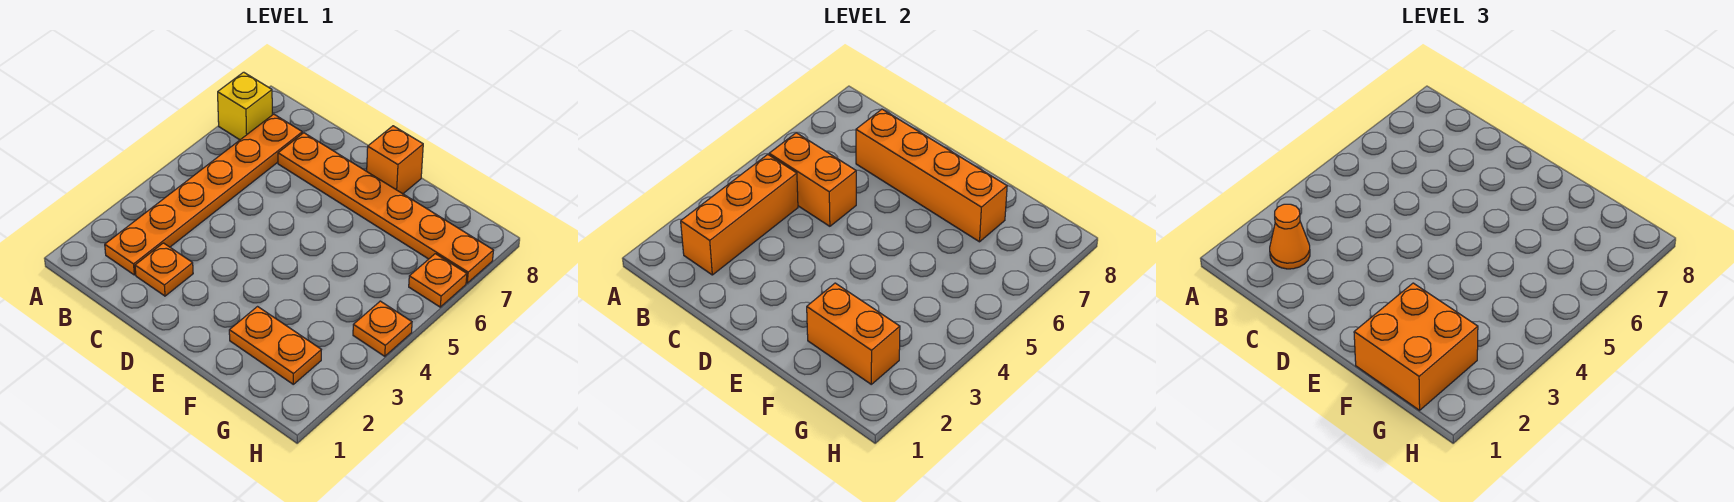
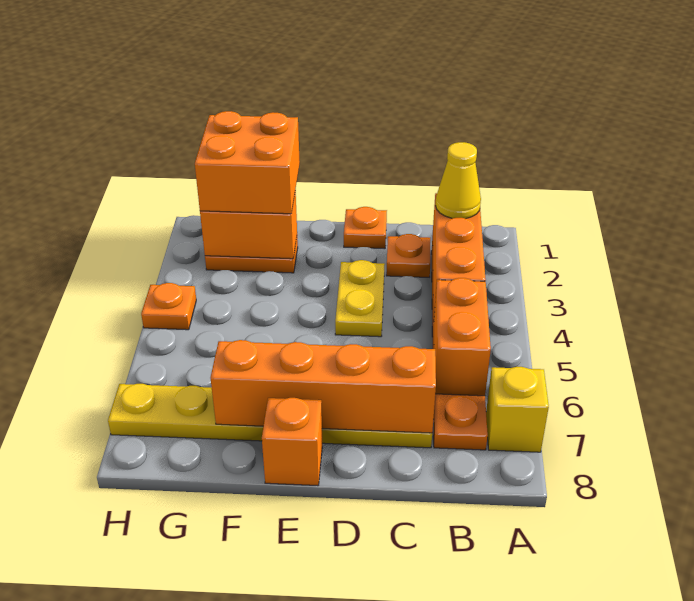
orange cone B2 level 3 -> yellow cone B2 level 3
orange brick B5:C5 level 2 -> orange brick B5:B6 level 2
orange plate C7:H7 level 1 -> yellow plate C7:H7 level 1
none -> yellow plate D3:D4 level 1
orange plate H6 level 1 -> orange plate D1 level 1

